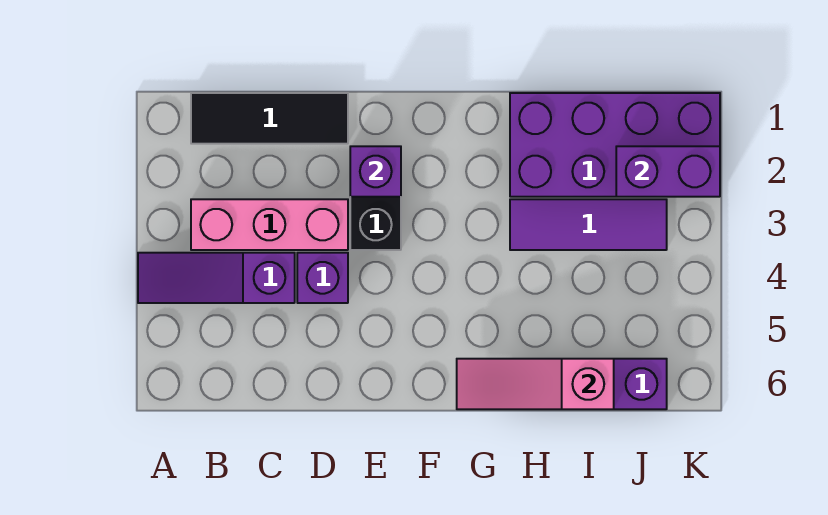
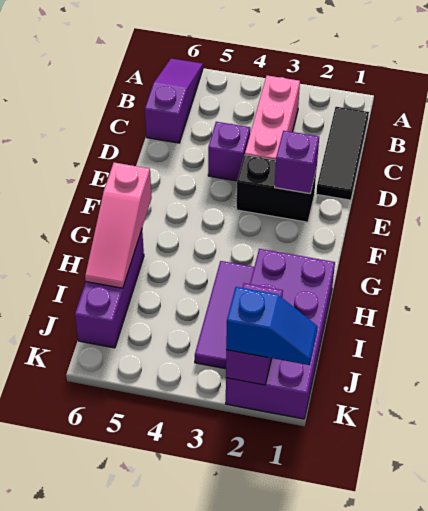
purple slope A4:C4 level 1 top C -> purple slope A6:C6 level 1 top C
pink slope G6:I6 level 2 top I -> pink slope G6:I6 level 2 top G
none -> blue slope K1:K2 level 3 top 2

